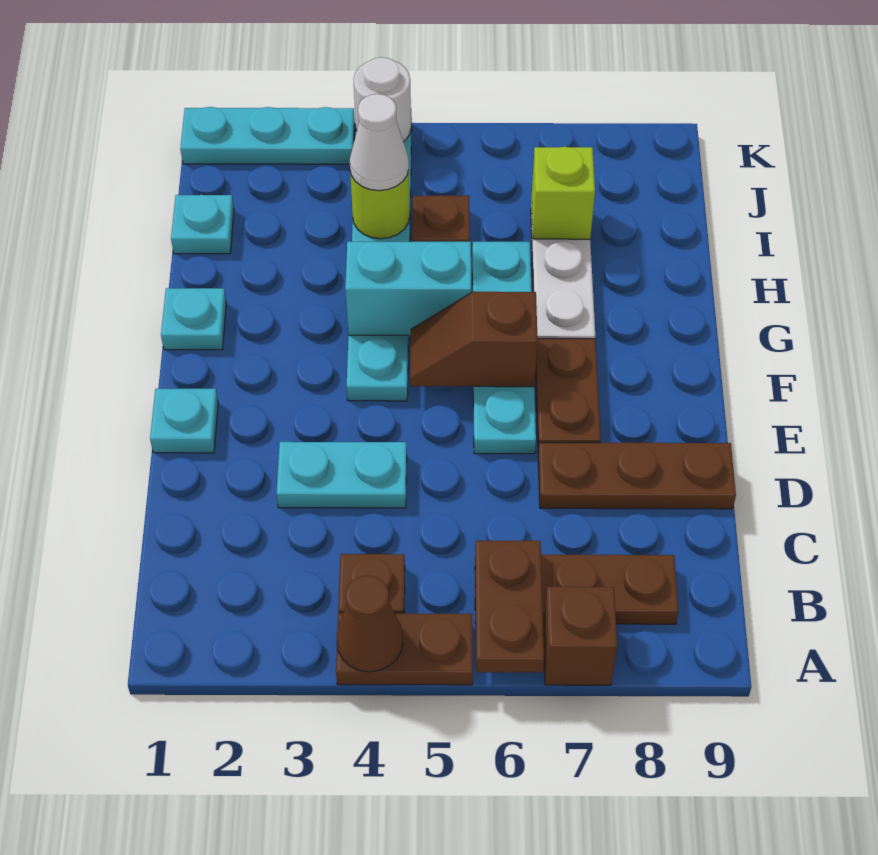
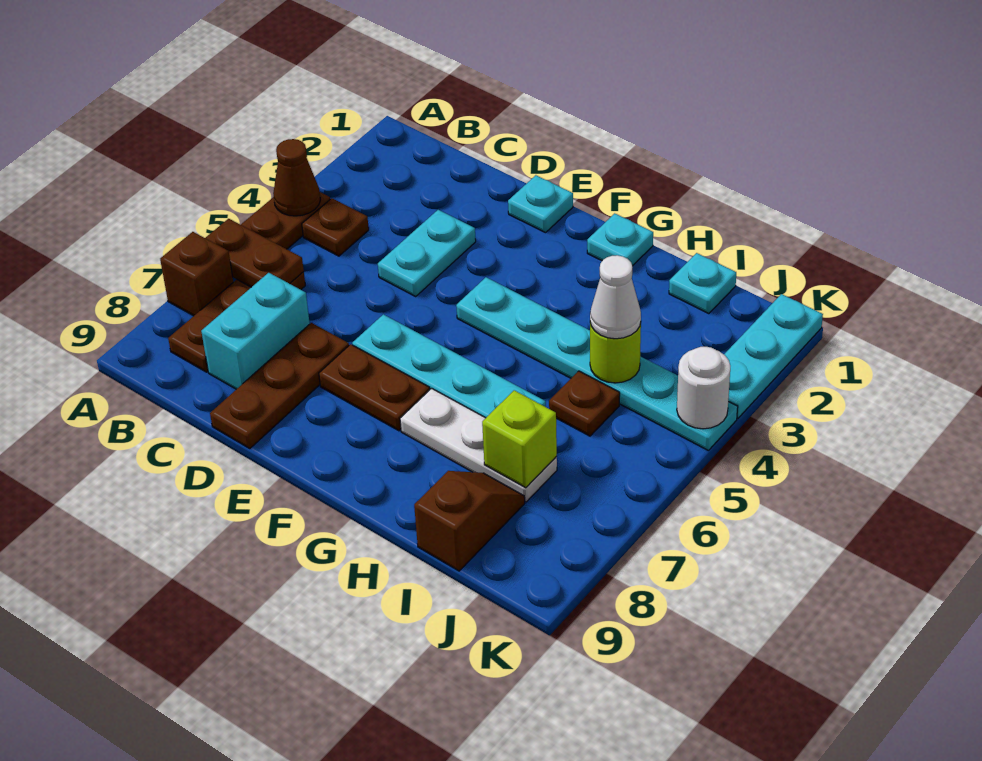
brown slope F5:F6 level 2 top 6 -> brown slope I8:I9 level 1 top 9
cyan brick G4:G5 level 2 -> cyan brick C7:C8 level 1

